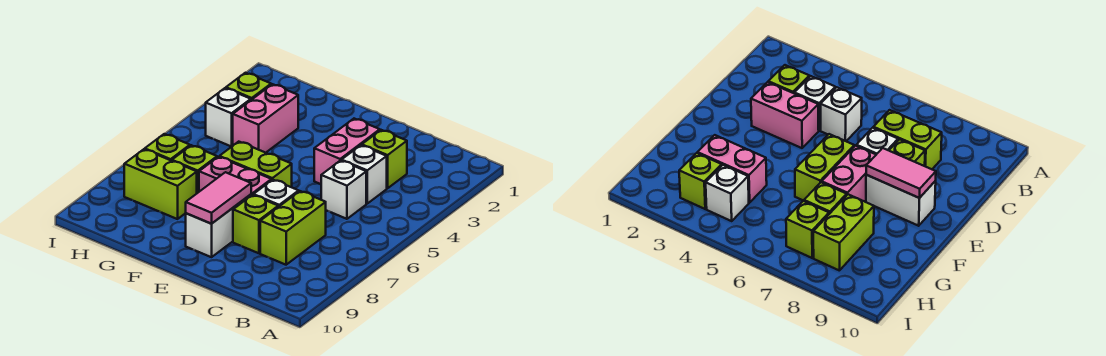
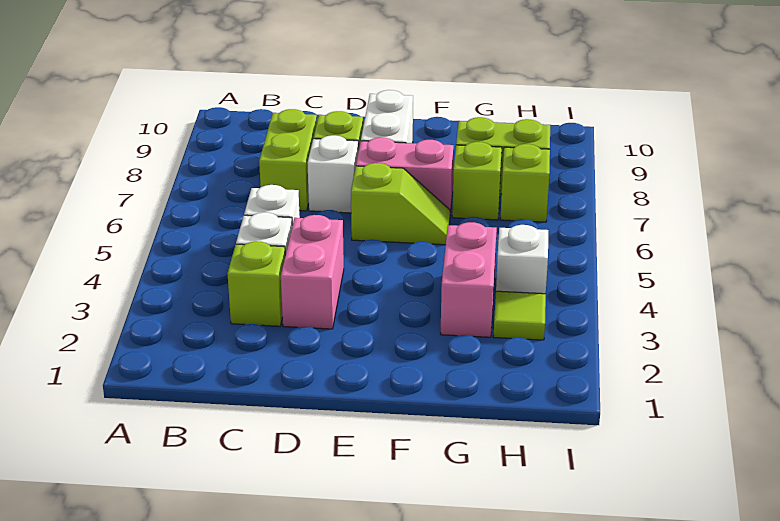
lime brick E6:F6 level 1 -> lime slope E6:F6 level 1 top E
pink tile E8:E9 level 2 -> none
lime brick H3 level 1 -> lime tile H3 level 1

